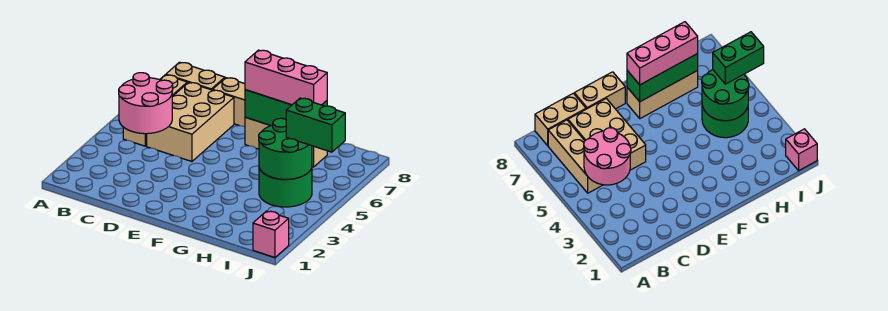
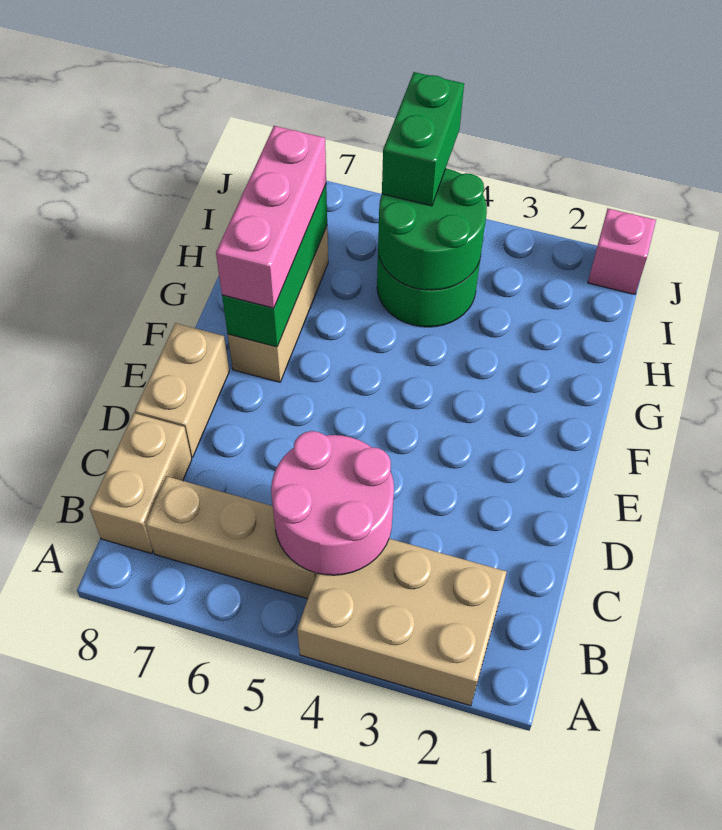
tan brick C5:D7 level 1 -> tan brick A2:B4 level 1

